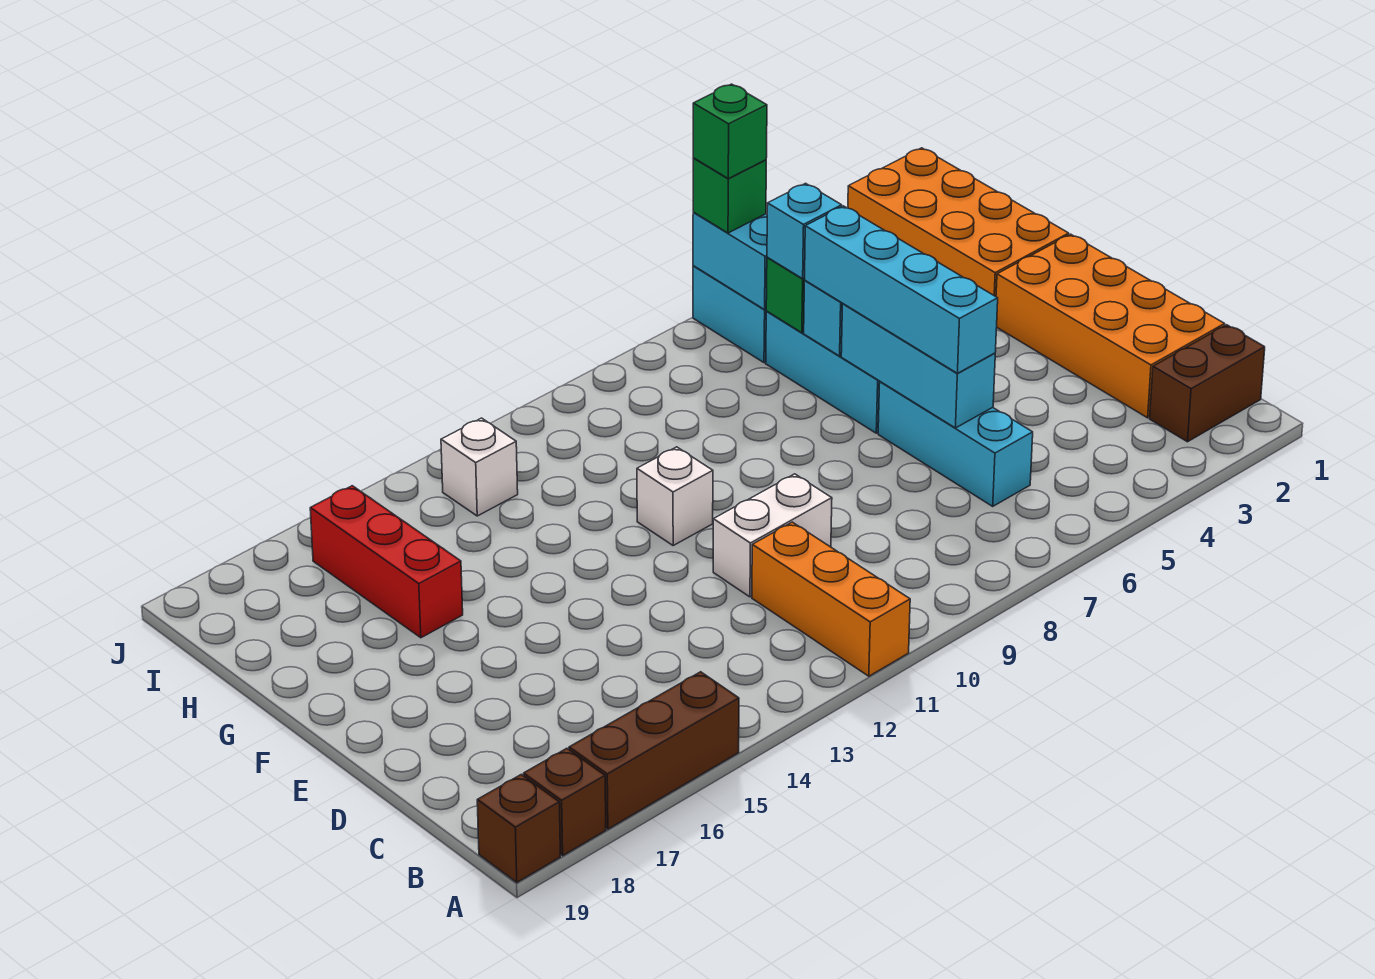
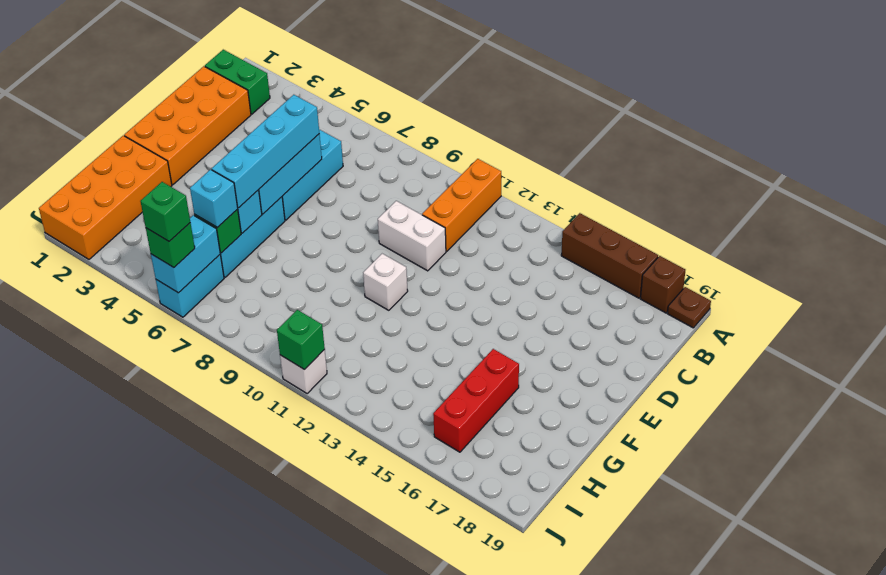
brown brick A19 level 1 -> brown plate A19 level 1
brown brick B1:B2 level 1 -> green brick B1:B2 level 1
white brick I13 level 1 -> white brick J11 level 1
none -> green brick J11 level 2

